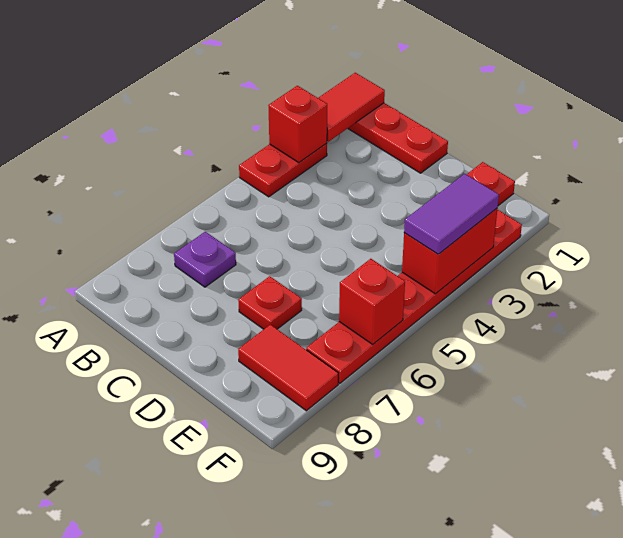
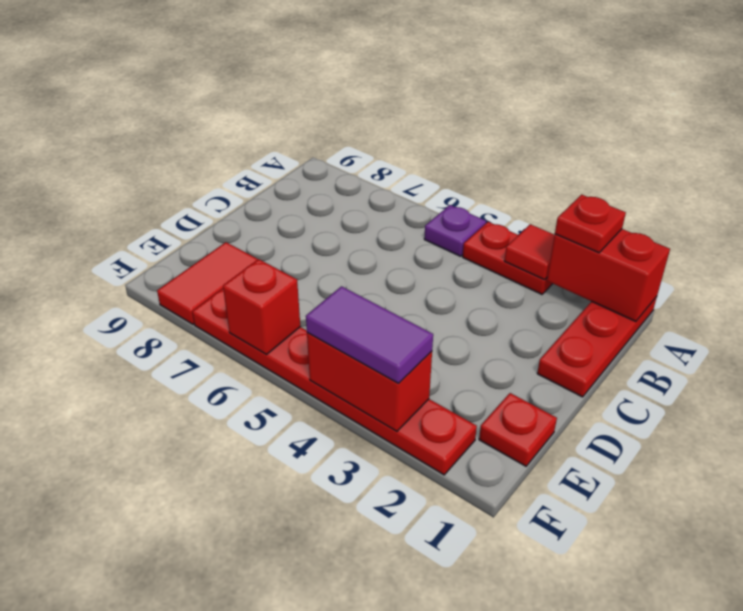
red tile A1:A2 level 2 -> red brick A1:A2 level 2
red brick A3 level 2 -> red tile A3 level 2
purple plate B7 level 1 -> purple plate A5 level 1
red plate D7 level 1 -> red plate A2 level 3

